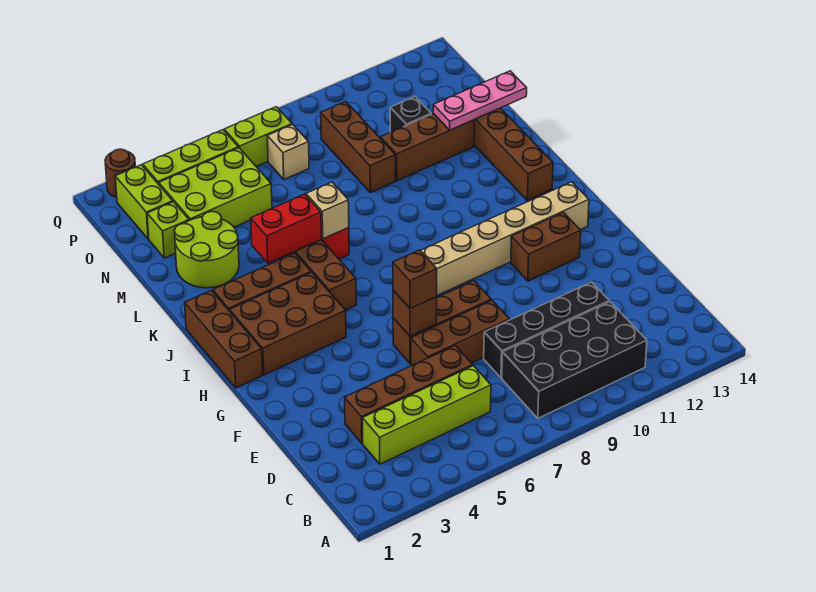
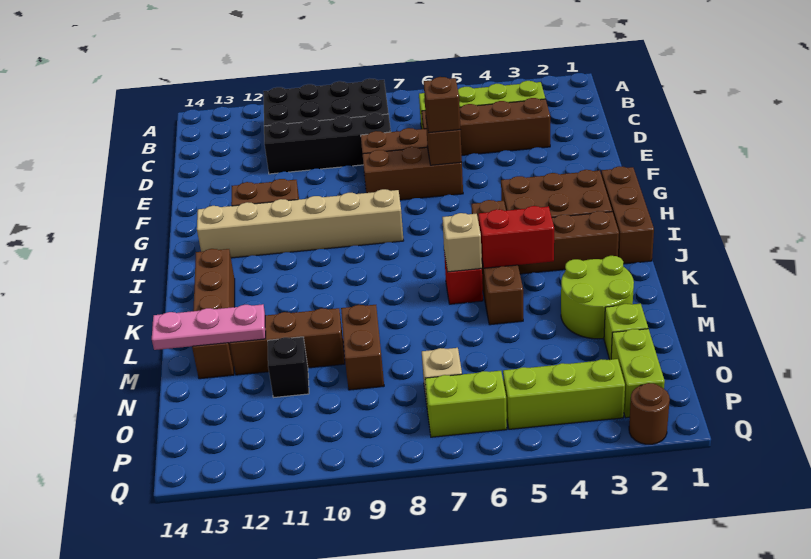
brown brick M9:O9 level 1 -> brown brick M9:N9 level 1
lime brick N3:O5 level 1 -> none

